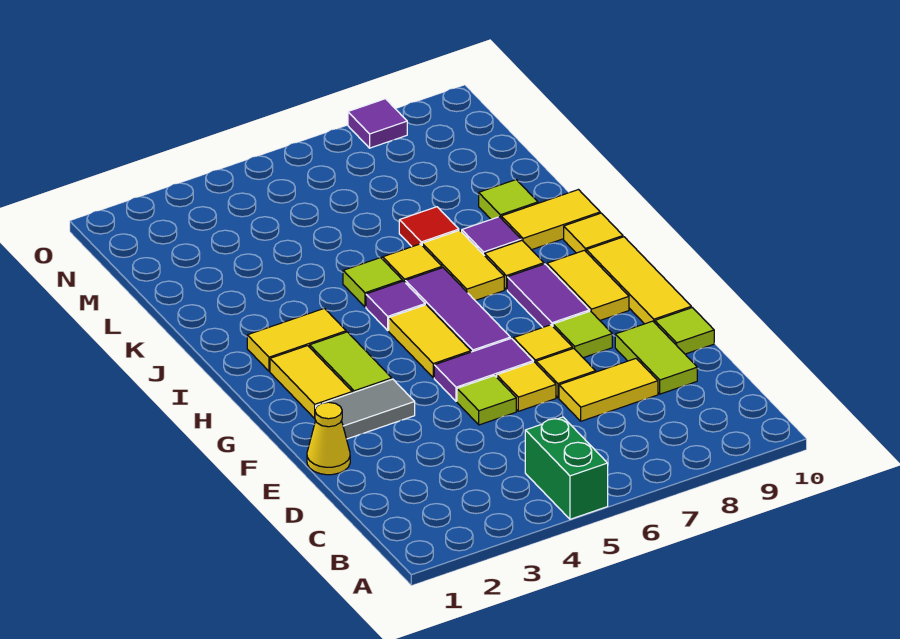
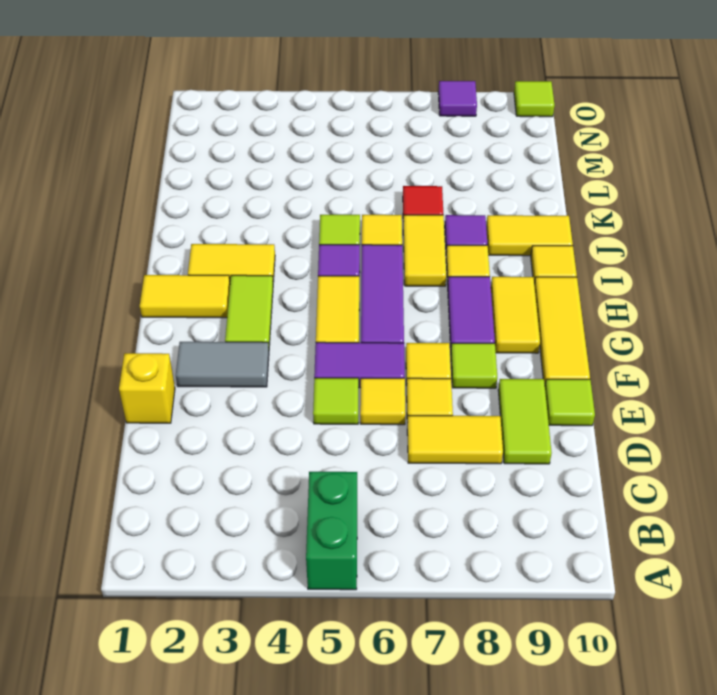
yellow cone E1 level 1 -> yellow brick E1 level 1
yellow tile G2:H2 level 1 -> yellow tile H1:H2 level 1
lime tile K9 level 1 -> lime tile O10 level 1

